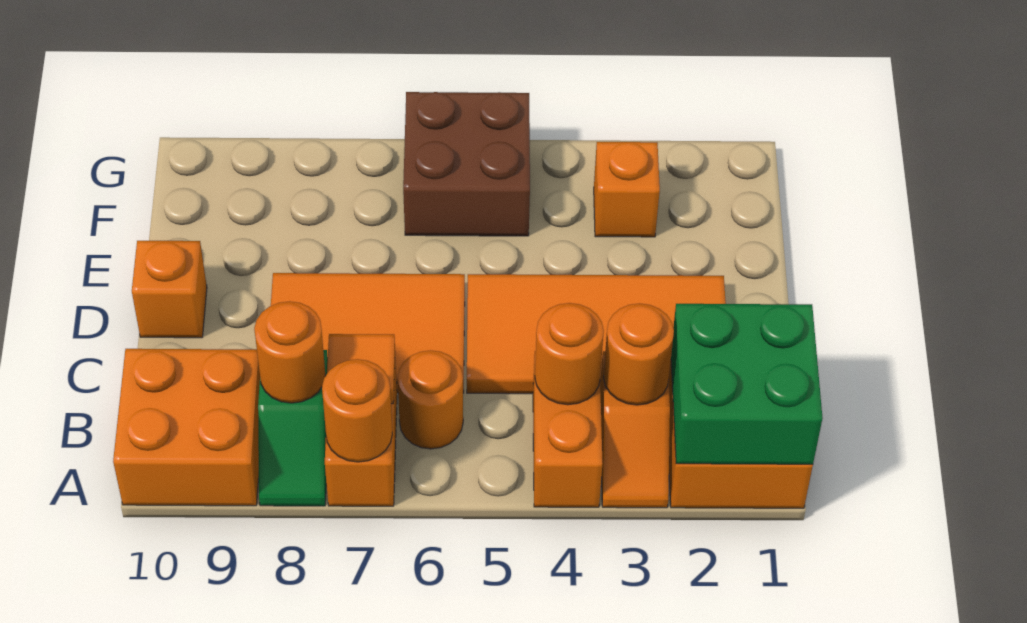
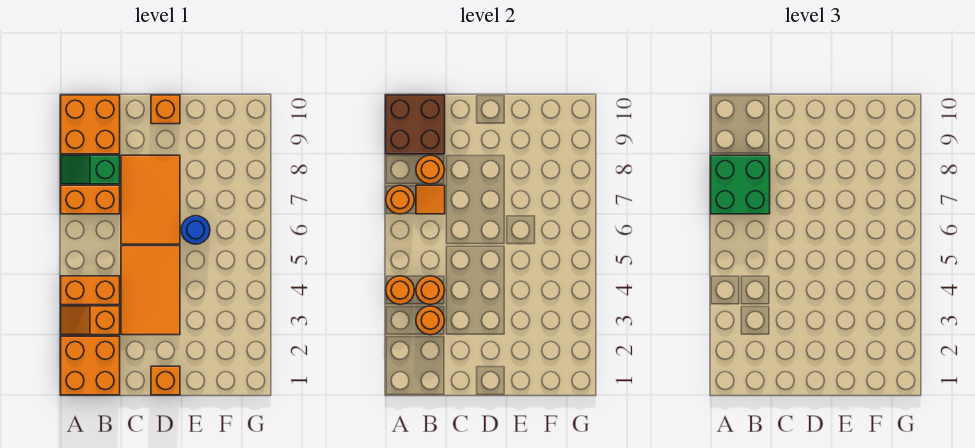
green brick A1:B2 level 2 -> green brick A7:B8 level 3
orange round brick B6 level 1 -> orange round brick A4 level 2
orange tile C2:D5 level 1 -> orange tile C3:D5 level 1
none -> blue round brick E6 level 1
orange brick F3 level 1 -> orange brick D1 level 1
brown brick F5:G6 level 1 -> brown brick A9:B10 level 2

